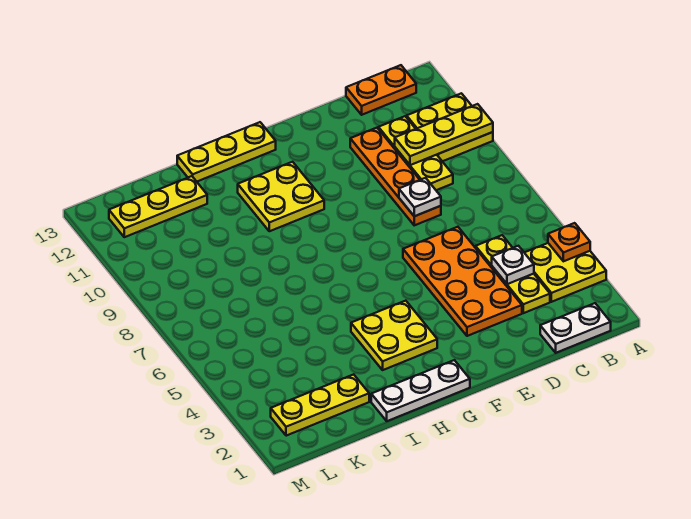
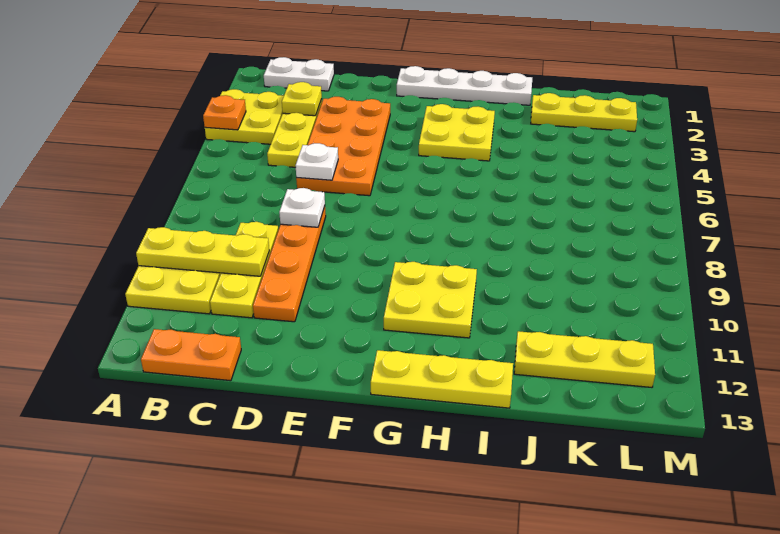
none -> yellow plate C3 level 2
white plate C4 level 2 -> white plate D6 level 2
white plate G1:I1 level 1 -> white plate F1:I1 level 1

